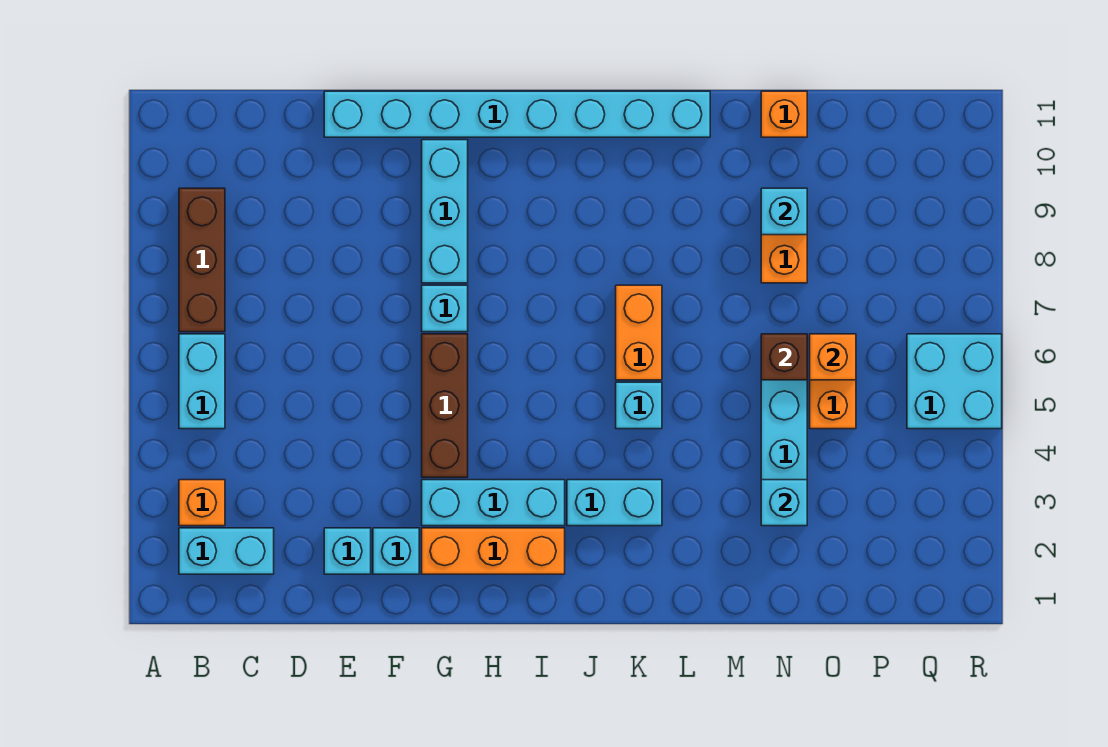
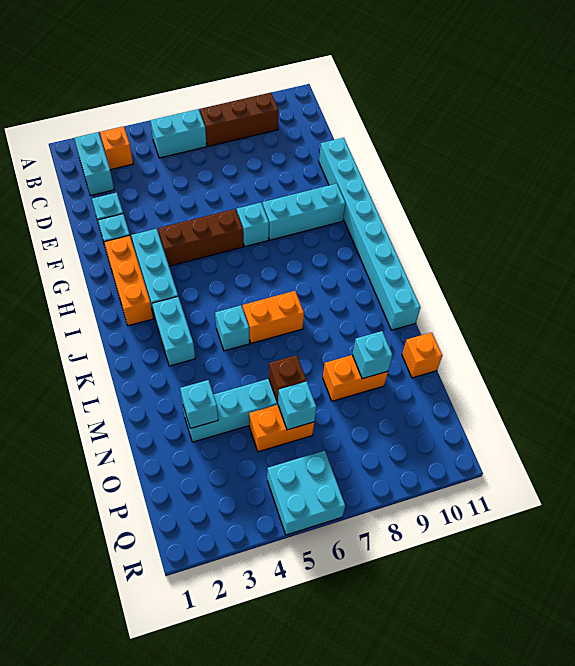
orange brick O6 level 2 -> cyan brick O6 level 2

